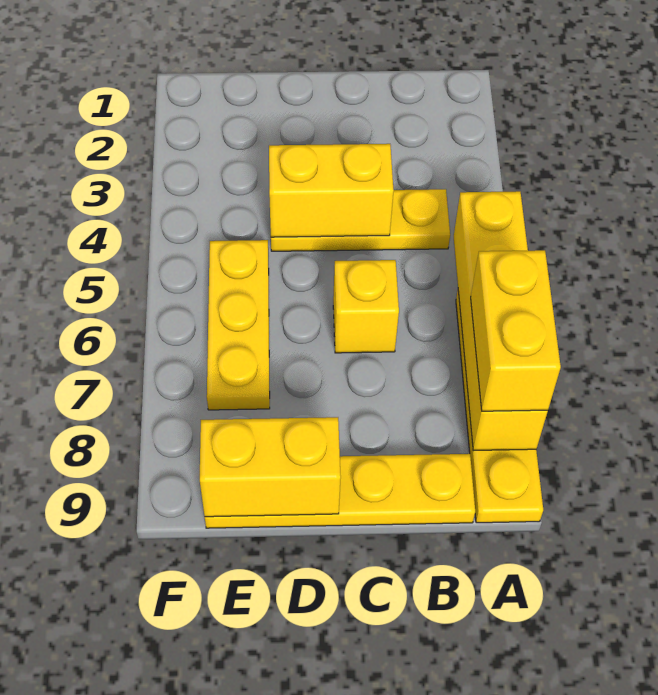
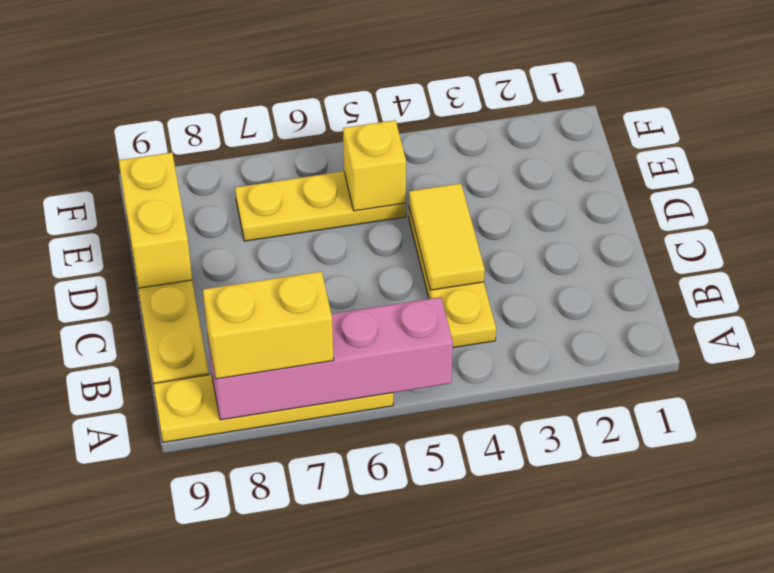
yellow brick A5:A8 level 2 -> pink brick A5:A8 level 2
yellow brick C4:D4 level 2 -> yellow tile C4:D4 level 2
yellow brick C6 level 1 -> yellow brick E5 level 2

